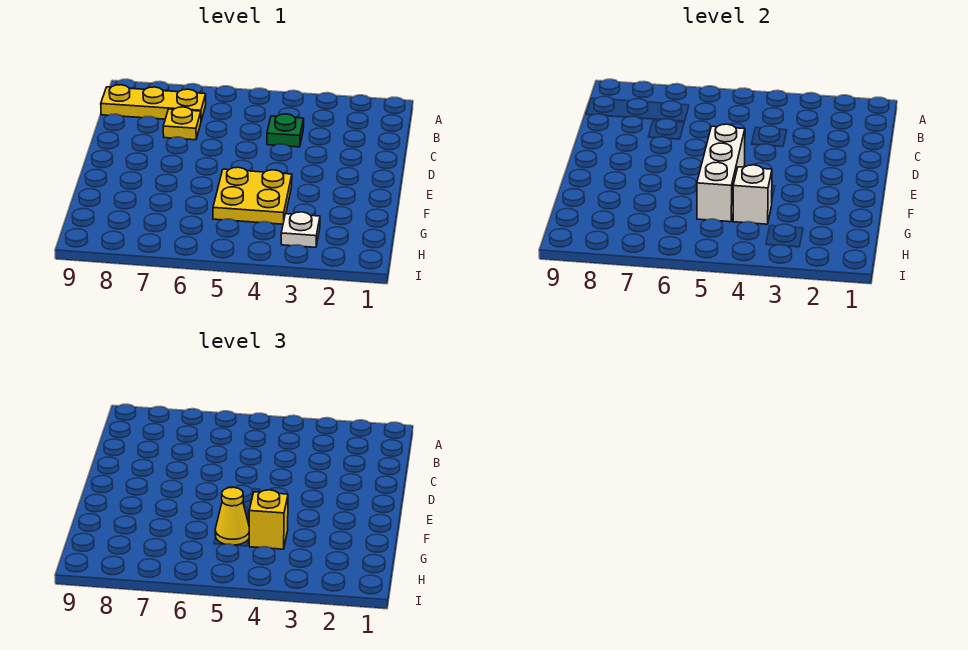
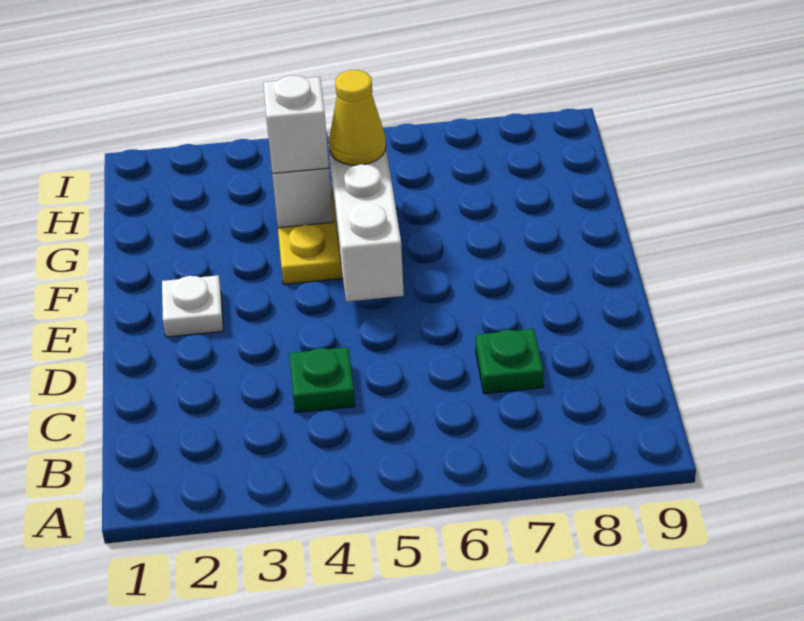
yellow plate B7:B9 level 1 -> none
yellow plate C7 level 1 -> green plate C7 level 1
yellow brick G4 level 3 -> white brick G4 level 3
white plate H3 level 1 -> white plate E2 level 1

